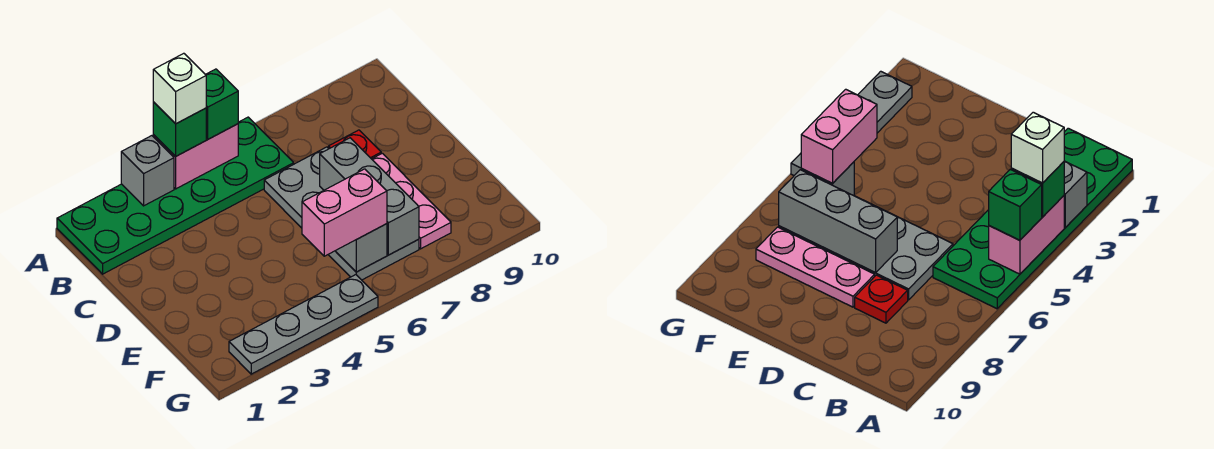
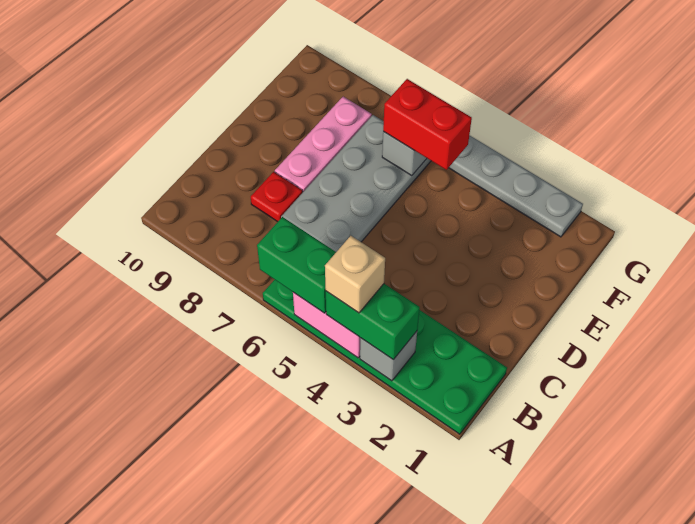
green brick A4 level 3 -> green brick A3:A4 level 3
white brick A4 level 4 -> tan brick A4 level 4
green brick A5 level 3 -> green brick A5:A6 level 3
grey brick D7:F7 level 2 -> none
pink brick F5:F6 level 3 -> red brick F5:F6 level 3

